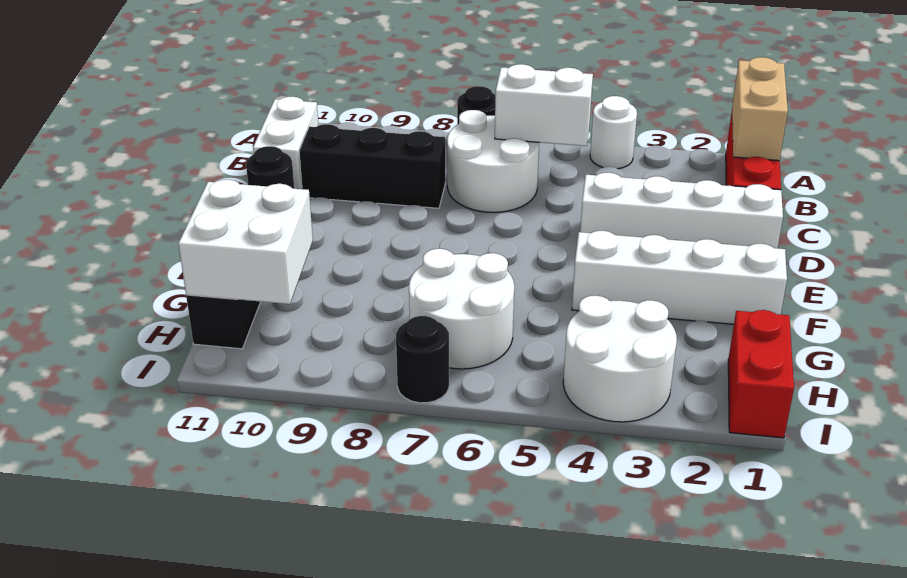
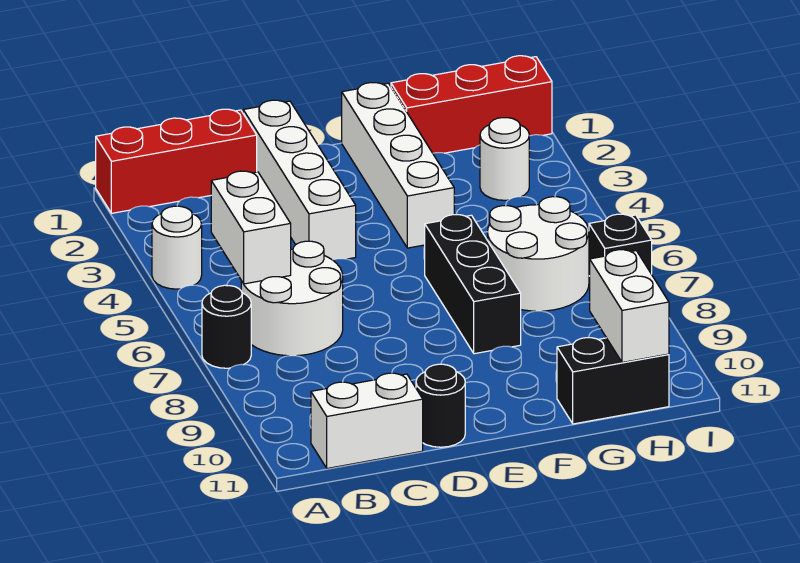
tan brick A1:B1 level 2 -> none
black brick C8:C10 level 1 -> black brick F6:F8 level 1
white brick G10:H11 level 2 -> white brick H10:H11 level 2
red brick H1:I1 level 1 -> red brick G1:I1 level 1
white round brick H3:I4 level 1 -> white round brick H3 level 1
black round brick I7 level 1 -> black brick I7 level 1

